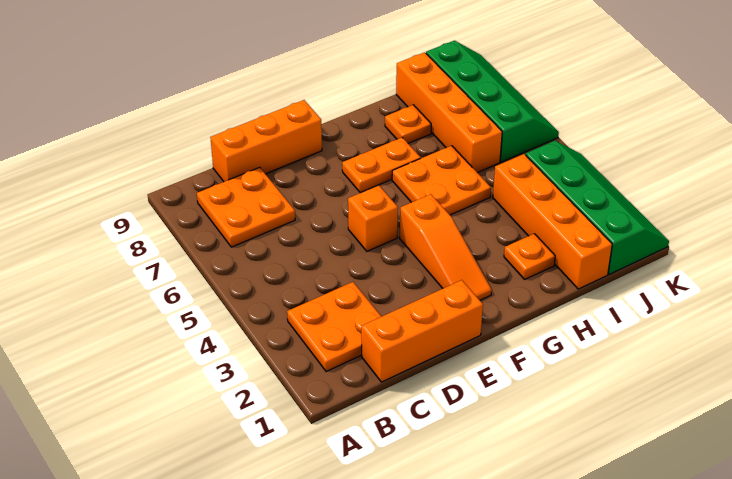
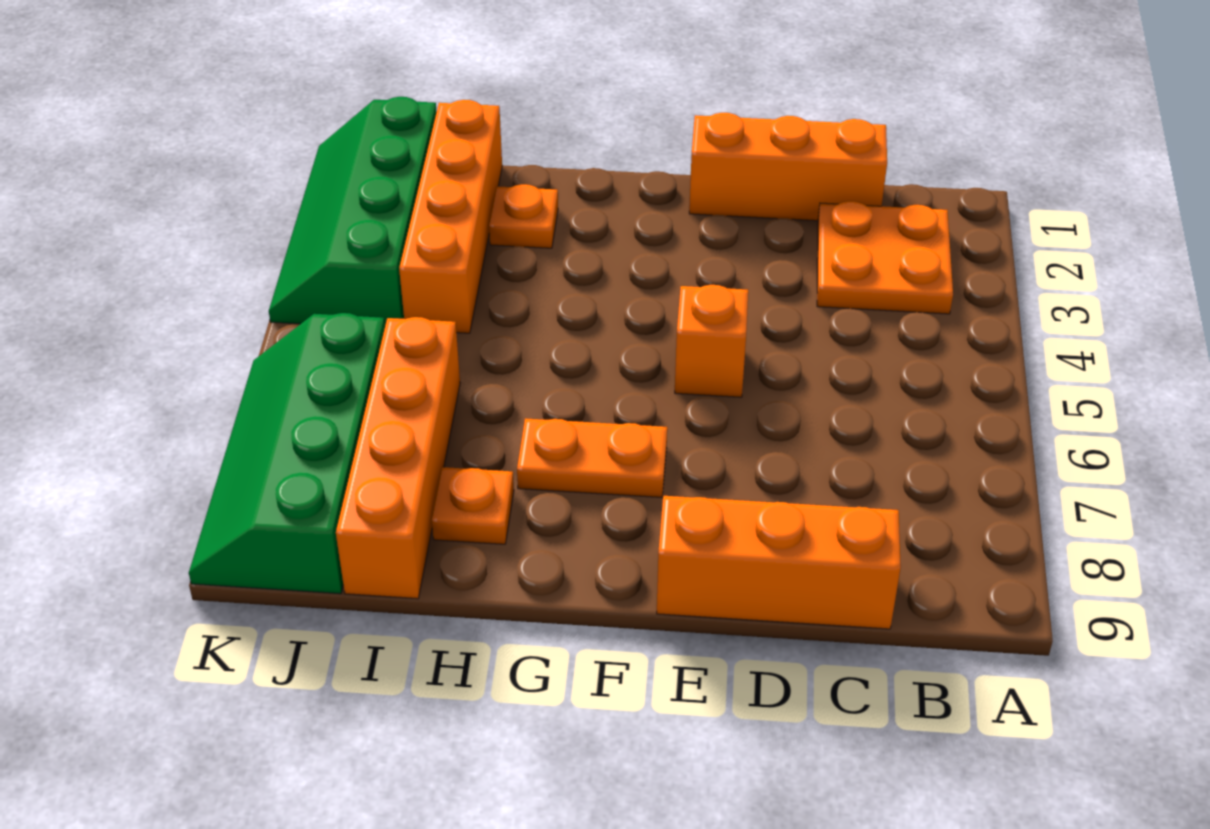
orange plate B7:C8 level 1 -> none
orange slope F2:F4 level 1 top 4 -> none
orange plate G5:H6 level 1 -> none

